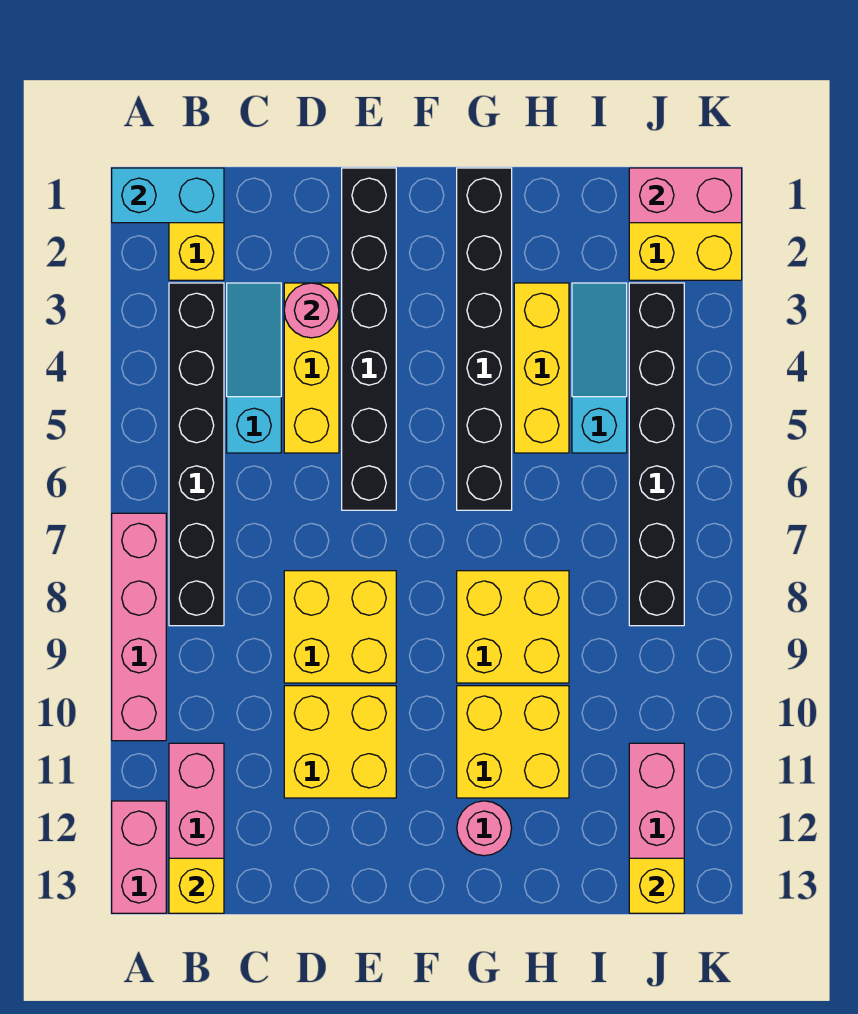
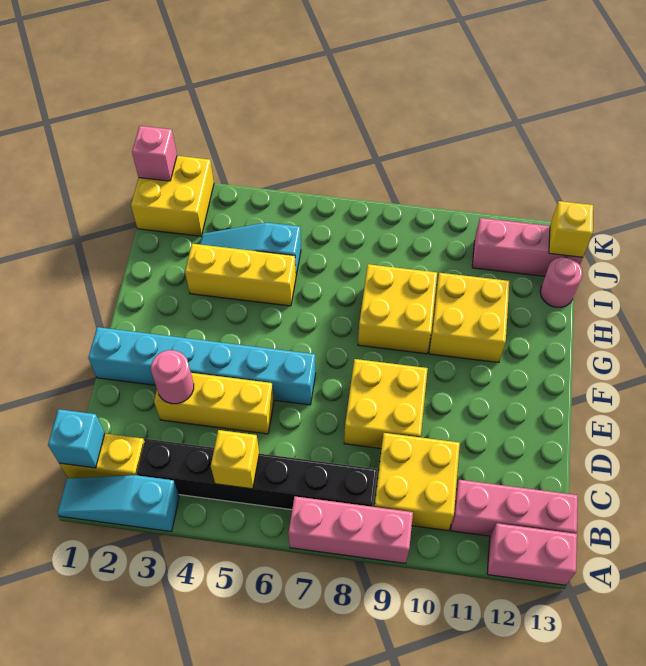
cyan brick A1:B1 level 2 -> cyan brick B1 level 2
pink brick A7:A10 level 1 -> pink brick A7:A9 level 1
yellow brick B13 level 2 -> yellow brick B5 level 2
cyan slope C3:C5 level 1 top 5 -> cyan slope A1:A3 level 1 top 3
yellow brick D10:E11 level 1 -> yellow brick B9:C10 level 1
black brick E1:E6 level 1 -> cyan brick E1:E6 level 1
black brick G1:G6 level 1 -> none
pink round brick G12 level 1 -> pink round brick I13 level 1
pink brick J1:K1 level 2 -> pink brick K1 level 2
black brick J3:J8 level 1 -> none

